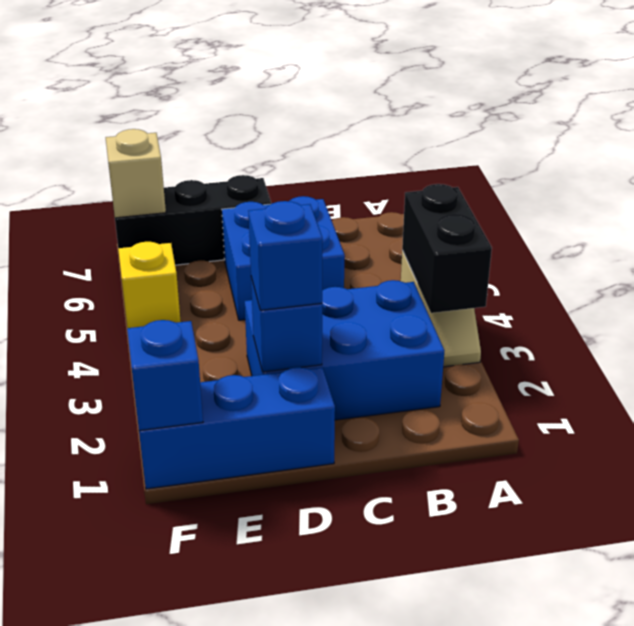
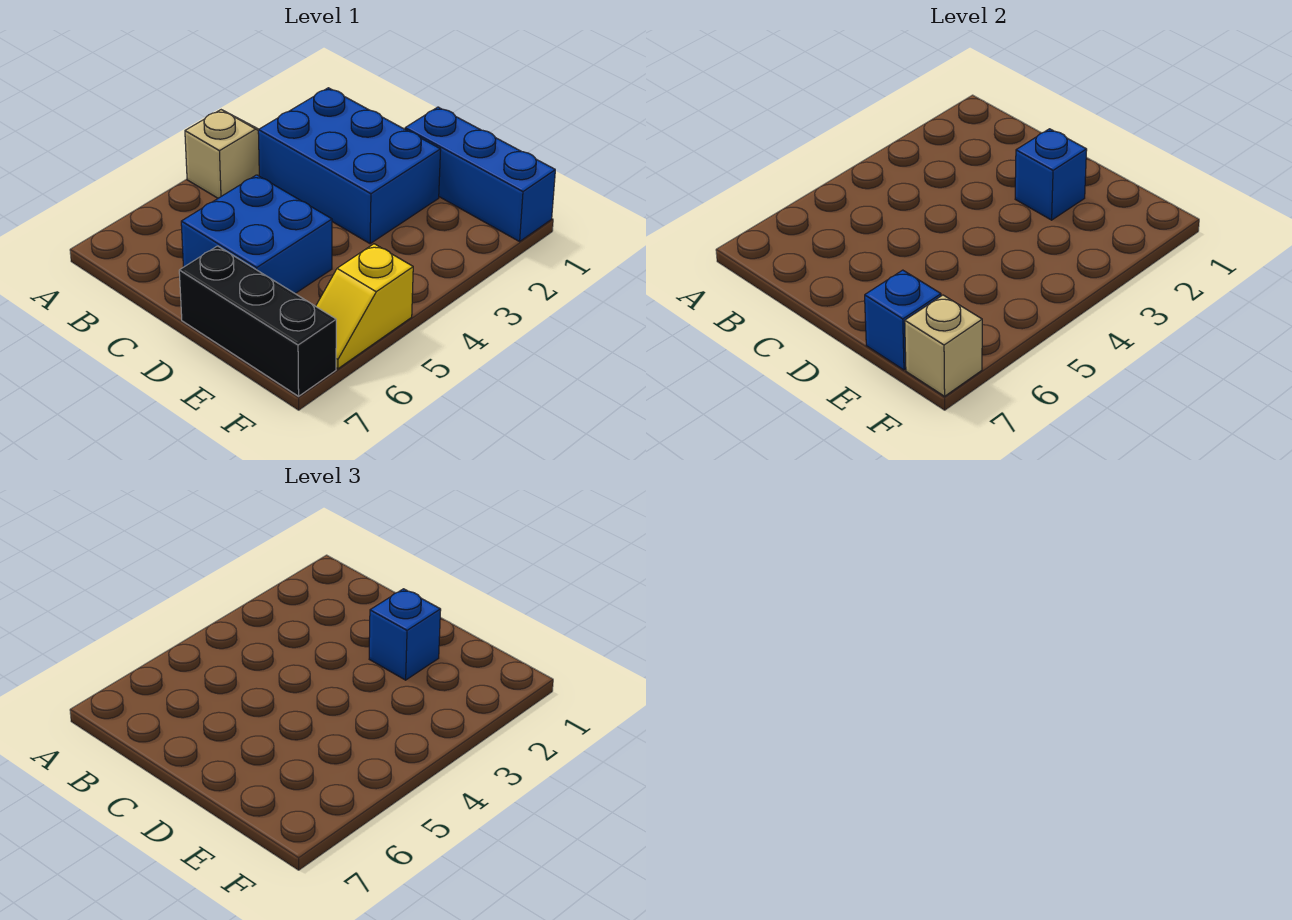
black brick A3:A4 level 2 -> none
blue brick F1 level 2 -> blue brick E7 level 2

